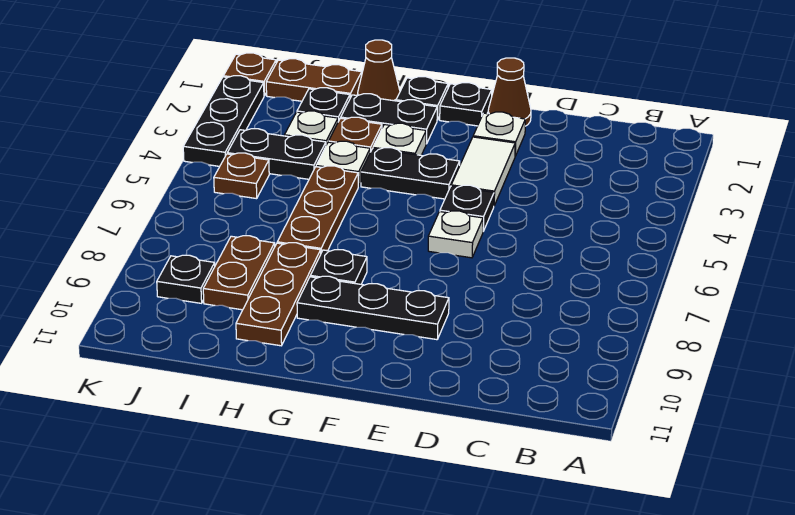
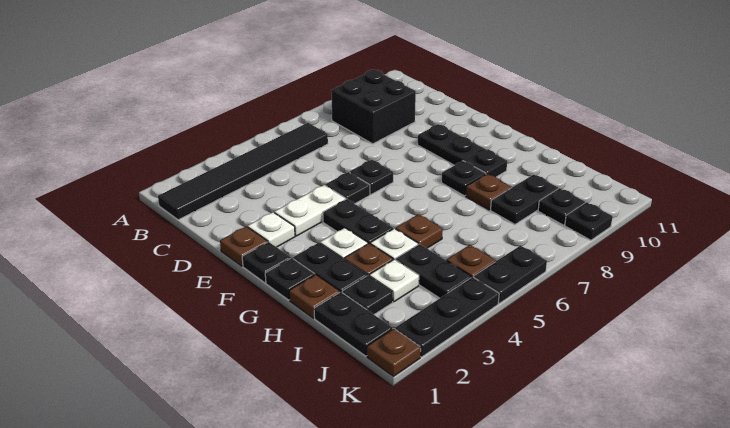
none -> black tile B1:B6 level 1
none -> black brick B8:C9 level 1
brown cone E1 level 1 -> brown plate E1 level 1
white tile E3:E4 level 1 -> white plate E3:E4 level 1
white plate E6 level 1 -> black plate E6 level 1
brown cone H1 level 1 -> brown plate H1 level 1
brown plate H5:H7 level 1 -> brown plate H5 level 1
brown plate H8:H10 level 1 -> brown plate H8 level 1
brown plate I1:J1 level 1 -> black plate I1:J1 level 1
brown plate I8:I9 level 1 -> black plate I8:I9 level 1
none -> black plate K5:K6 level 1
none -> black plate K9 level 1

